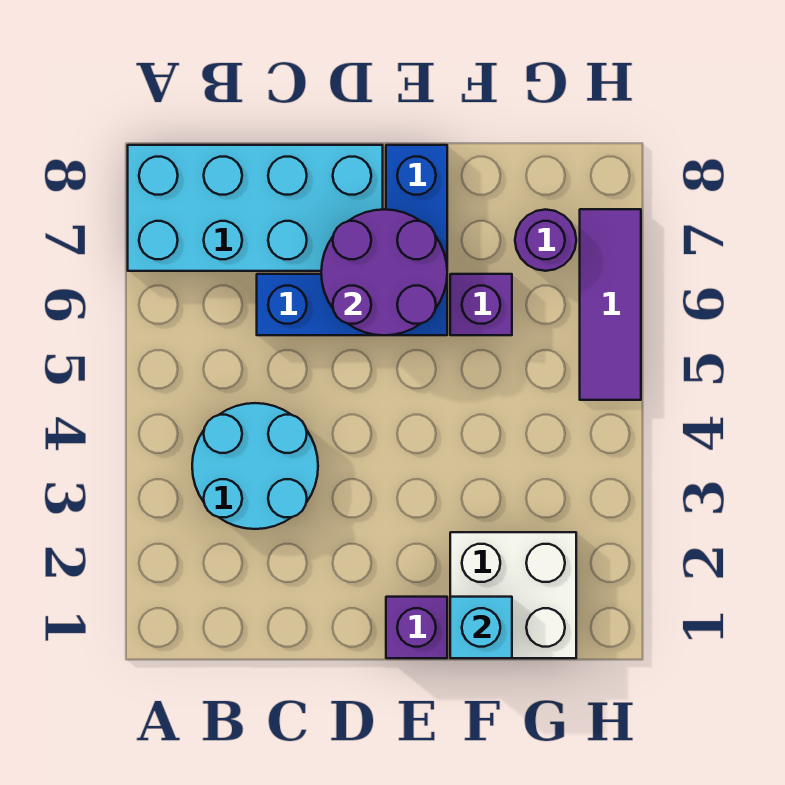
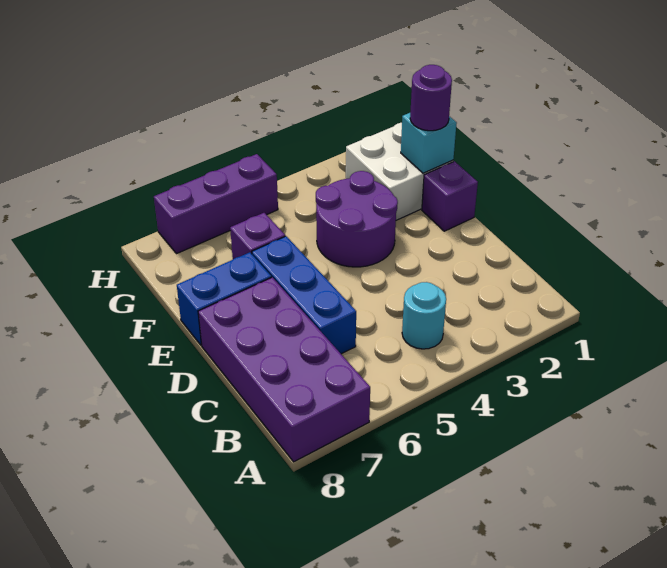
cyan brick A7:D8 level 1 -> purple brick A7:D8 level 1
cyan round brick B3:C4 level 1 -> cyan round brick B4 level 1
purple round brick D6:E7 level 2 -> purple round brick E3:F4 level 1
purple round brick G7 level 1 -> purple round brick F1 level 3
purple tile H5:H7 level 1 -> purple brick H5:H7 level 1

